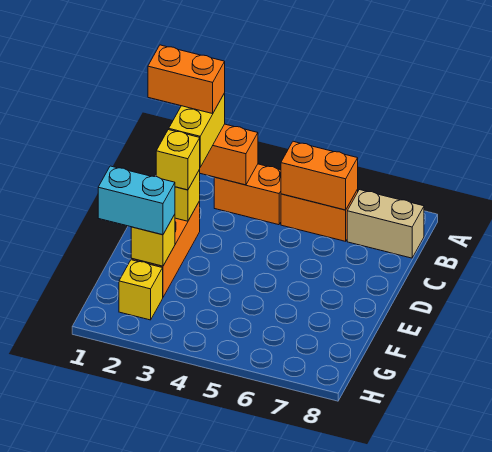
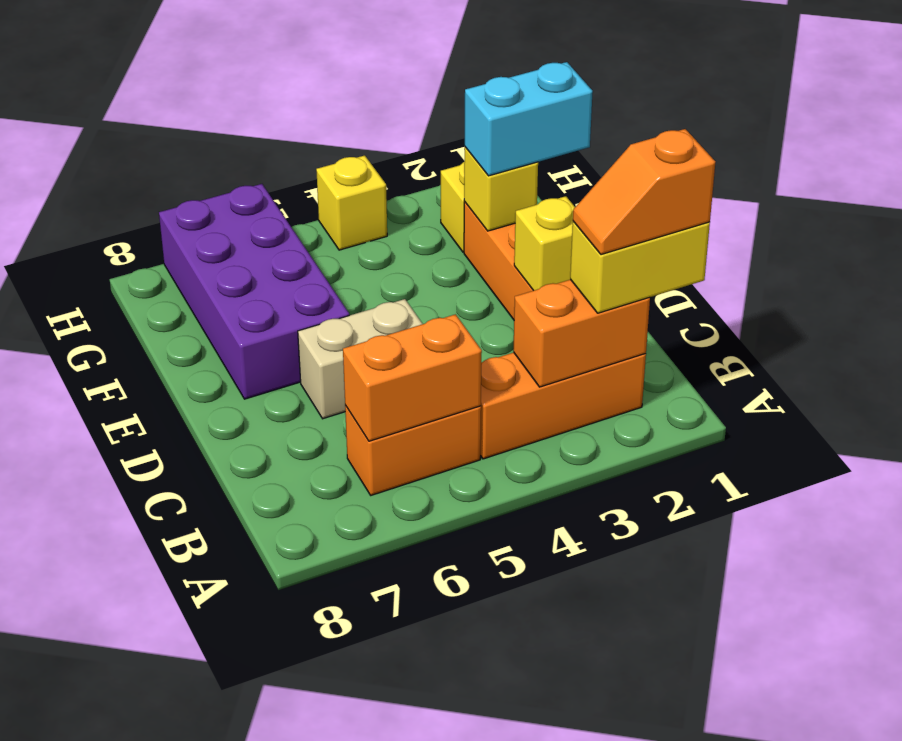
orange brick B1:B2 level 4 -> orange slope B1:B2 level 4 top 1
yellow brick B2:C2 level 3 -> yellow brick B1:B2 level 3
orange brick B3:B4 level 1 -> orange brick B2:B4 level 1
tan brick B7:B8 level 1 -> tan brick D5:D6 level 1
yellow brick D2 level 3 -> yellow brick H4 level 1
none -> purple brick E6:H7 level 1

